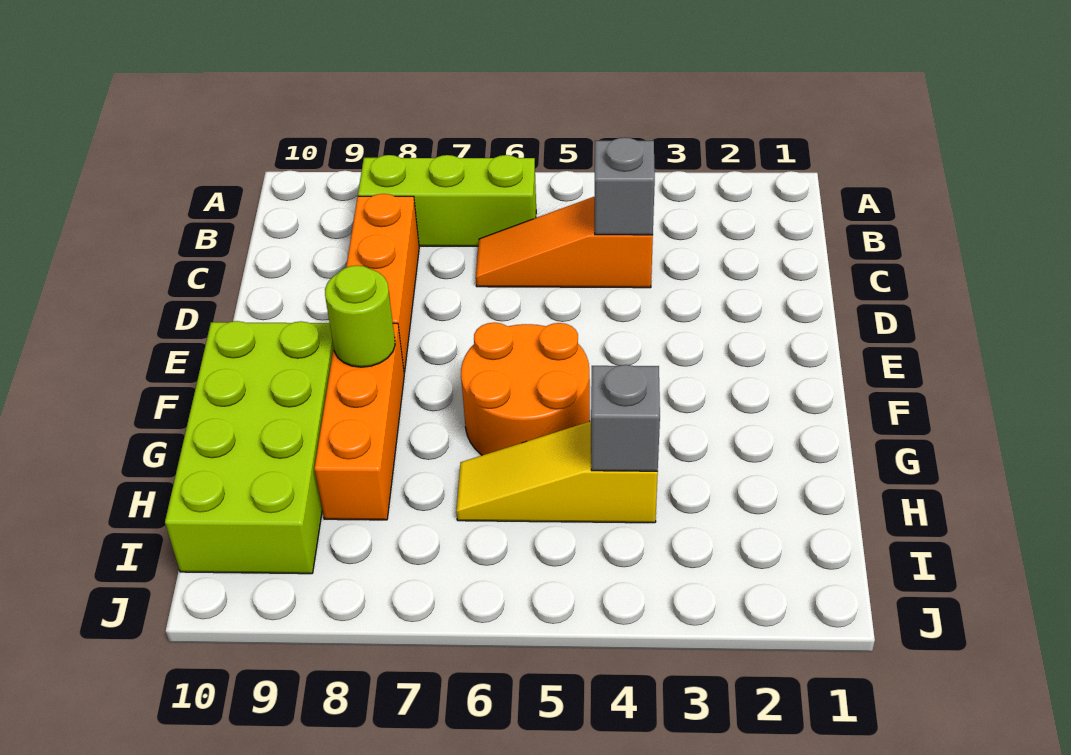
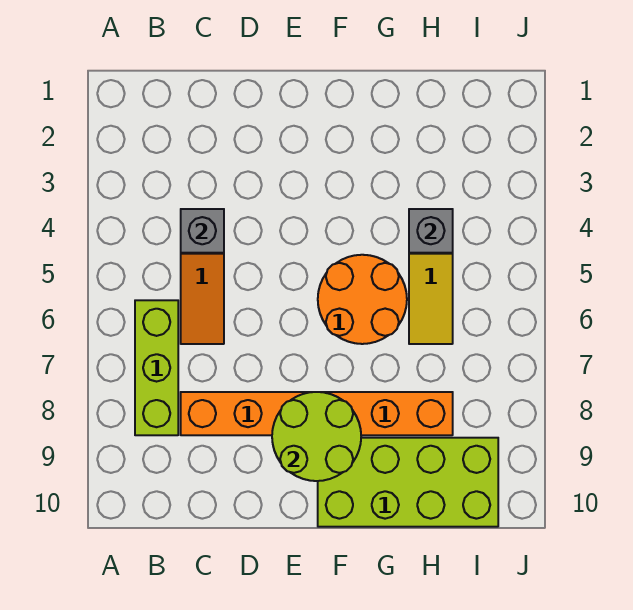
lime round brick F8 level 2 -> lime round brick E8:F9 level 2

